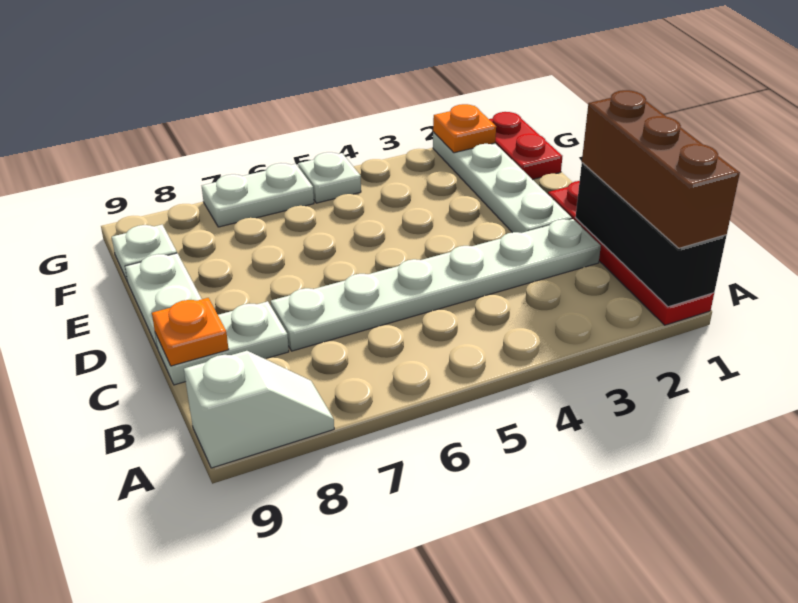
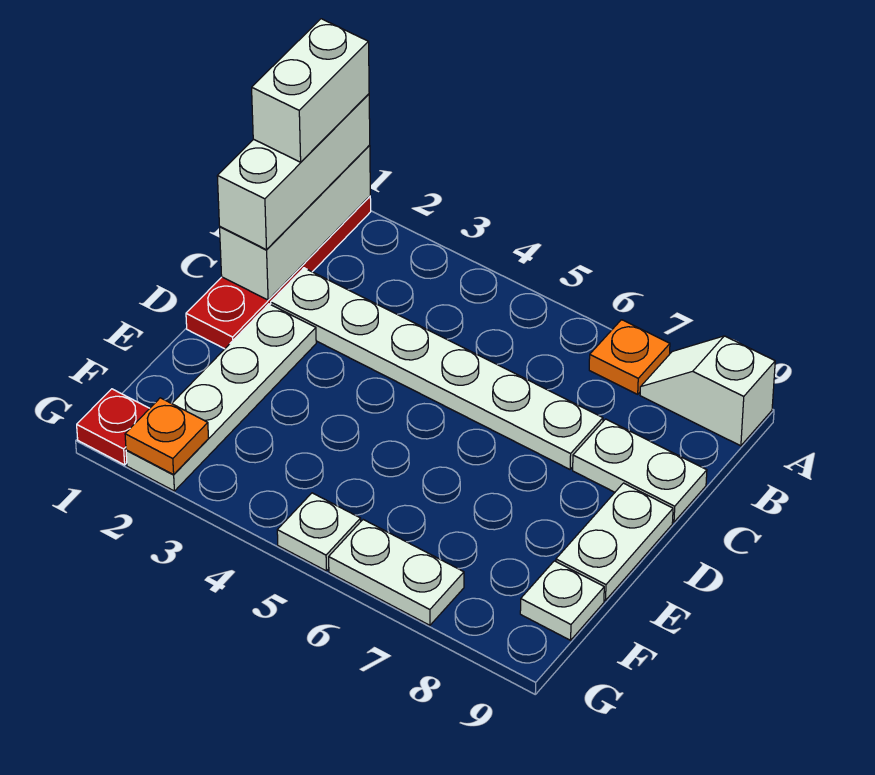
black brick A1:C1 level 2 -> white brick A1:C1 level 2
brown brick A1:C1 level 3 -> white brick A1:C1 level 3
none -> white brick A1:B1 level 4
orange plate C9 level 2 -> orange plate A7 level 1
red plate F1:G1 level 1 -> red plate G1 level 1

